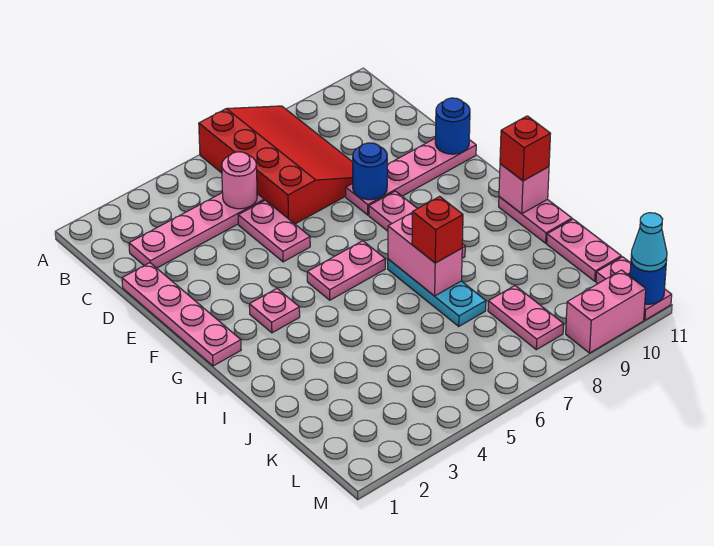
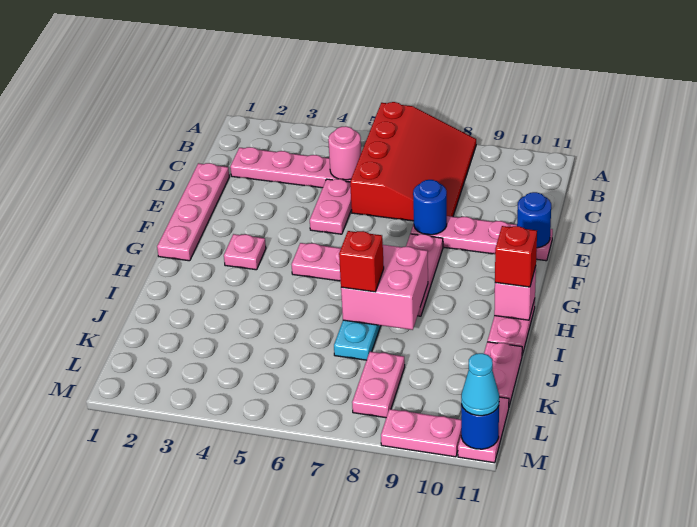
pink brick H7:I7 level 2 -> pink brick H7:I8 level 2
pink brick M9:M10 level 1 -> pink plate M9:M10 level 1

